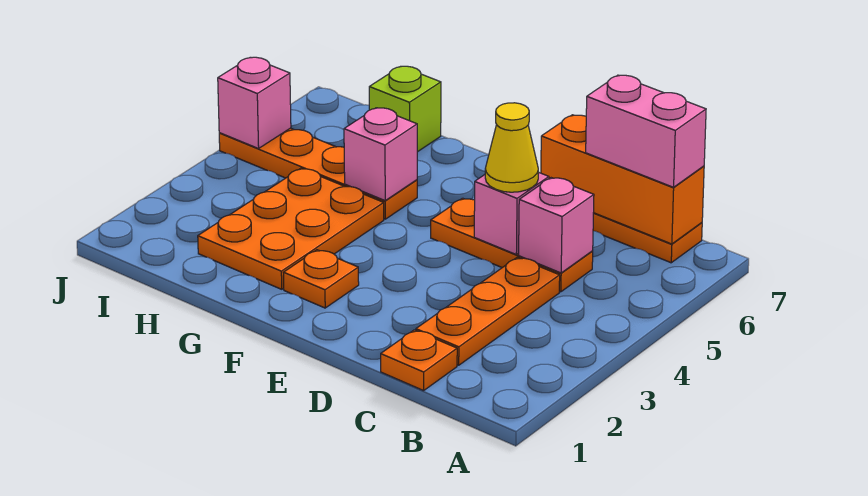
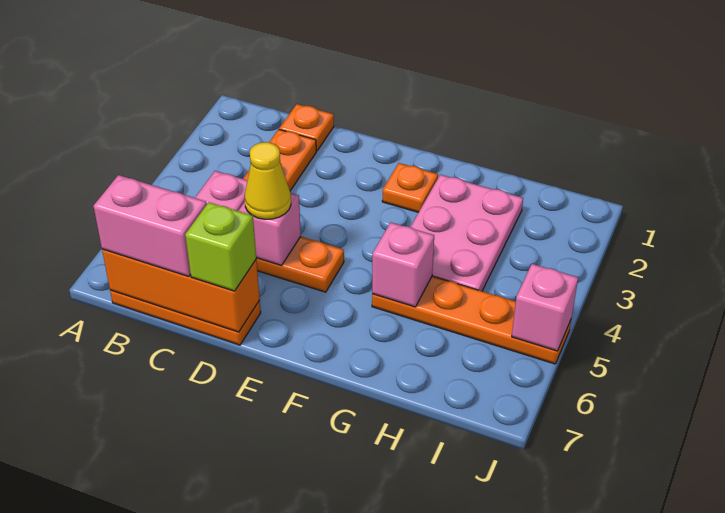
orange plate G2:H4 level 1 -> pink plate G2:H4 level 1
lime brick H7 level 1 -> lime brick D7 level 3

